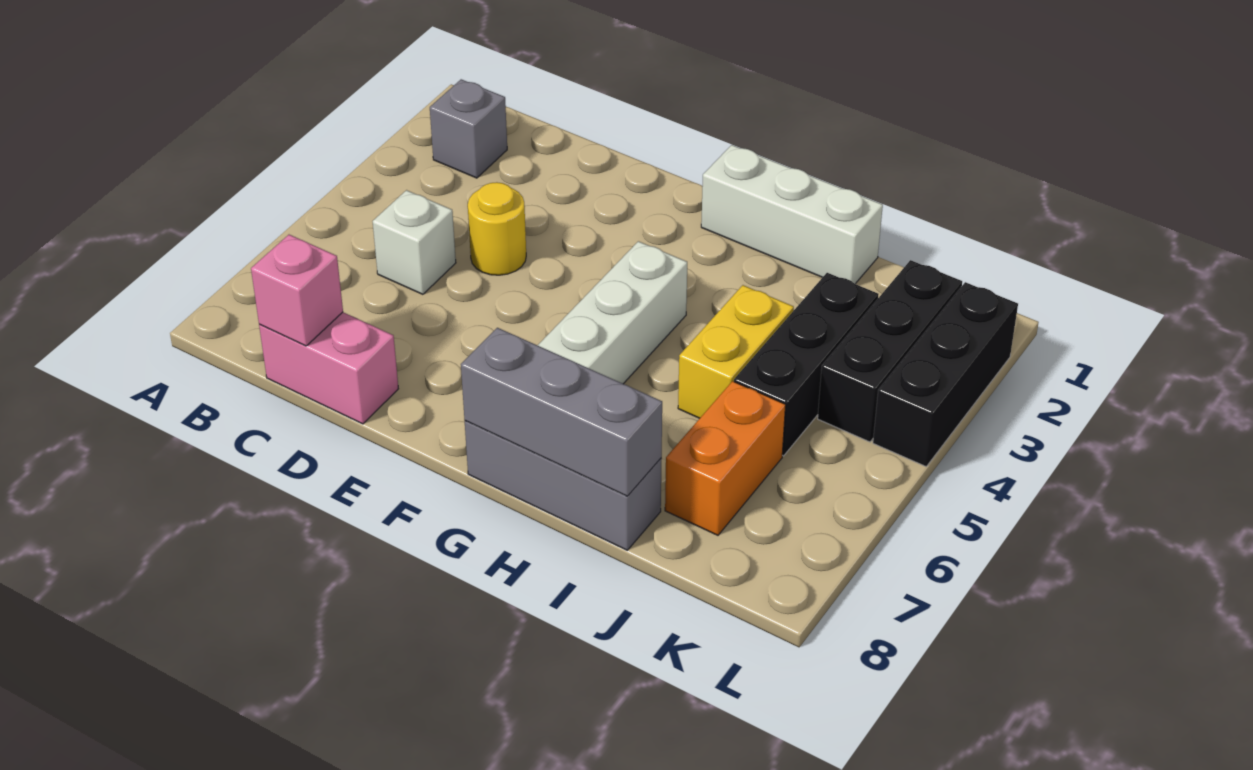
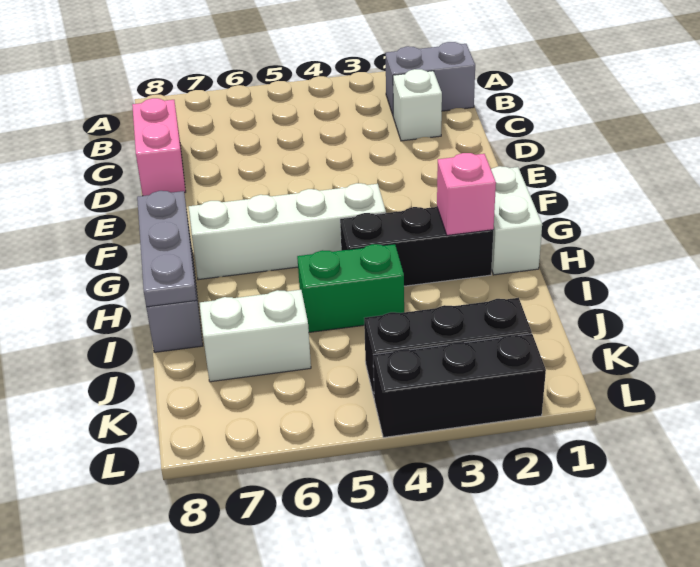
grey brick B2 level 1 -> grey brick B1:B2 level 1
white brick C5 level 1 -> white brick C2 level 1
pink brick C8 level 2 -> pink brick H2 level 2
yellow round brick D4 level 1 -> none
white brick G1:I1 level 1 -> white brick G1:H1 level 1
grey brick G8:I8 level 2 -> grey plate G8:I8 level 2
yellow brick I4:I5 level 1 -> green brick I4:I5 level 1
black brick J3:J5 level 1 -> black brick H2:H4 level 1
orange brick J6:J7 level 1 -> white brick J6:J7 level 1

